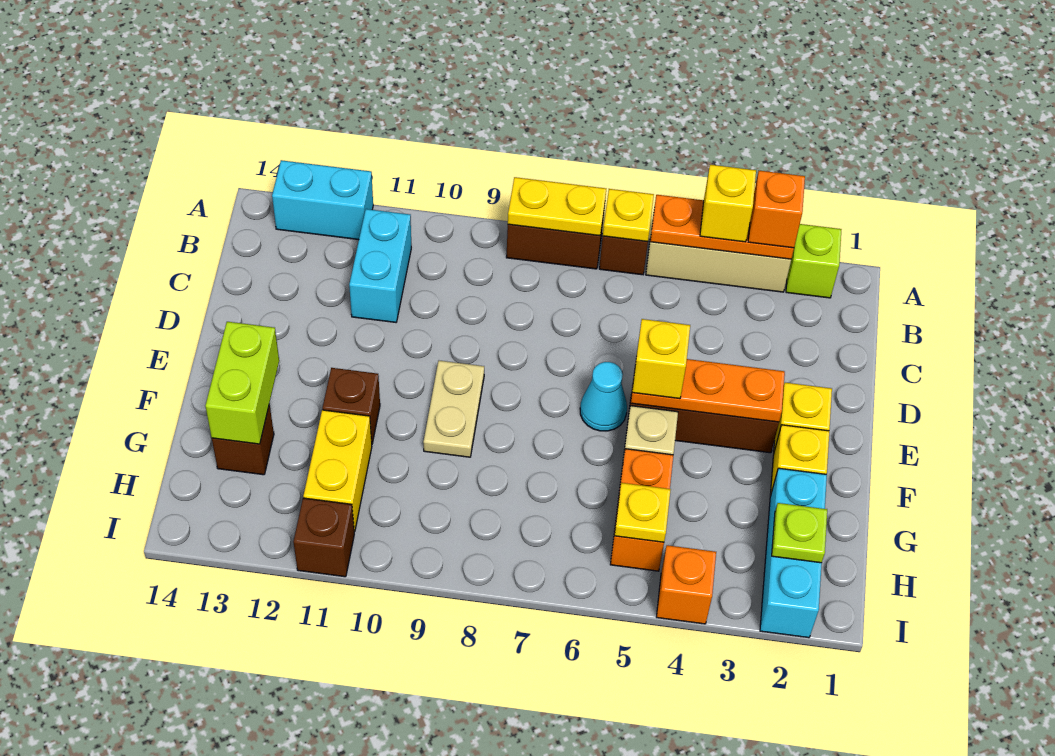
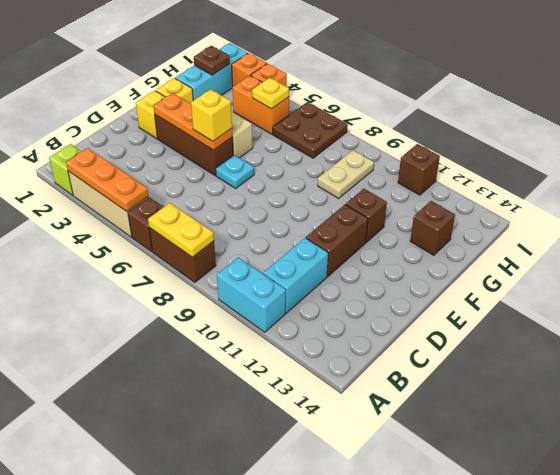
orange brick A3 level 3 -> orange brick I3 level 1
yellow brick A4 level 3 -> none
yellow plate A6 level 2 -> none
cyan brick A12:A13 level 1 -> cyan brick A10:A11 level 1
none -> brown brick D11:E11 level 1
cyan cone E6 level 1 -> cyan plate E6 level 1
tan plate E9:F9 level 1 -> tan plate G9:H9 level 1
lime brick F13:G13 level 2 -> none
orange brick G5:H5 level 1 -> orange brick H4:H5 level 1
yellow brick G11:H11 level 1 -> none
lime plate H2 level 2 -> brown plate H2 level 2
none -> brown plate H6:I7 level 1

